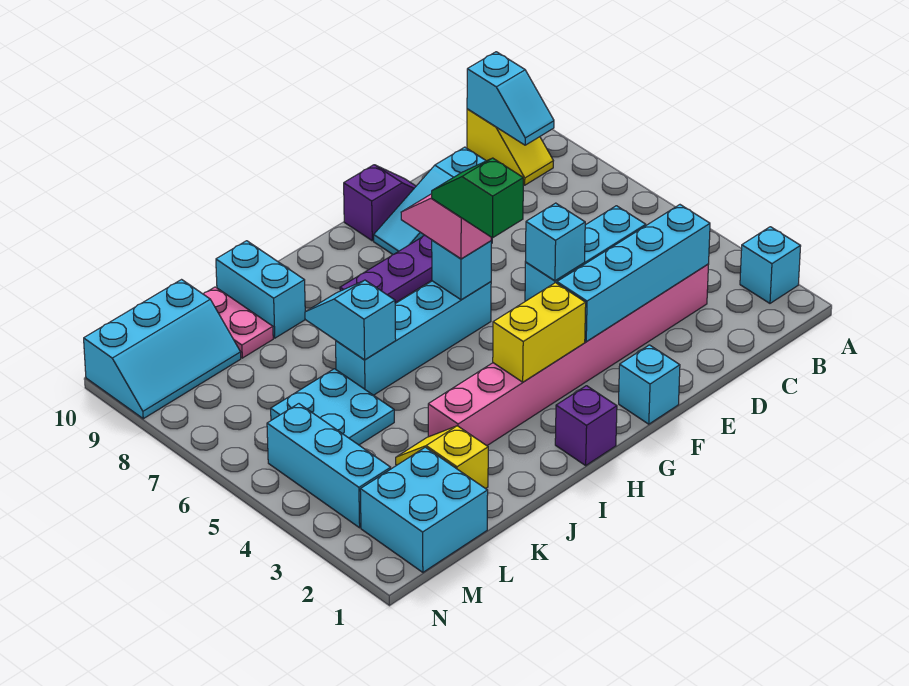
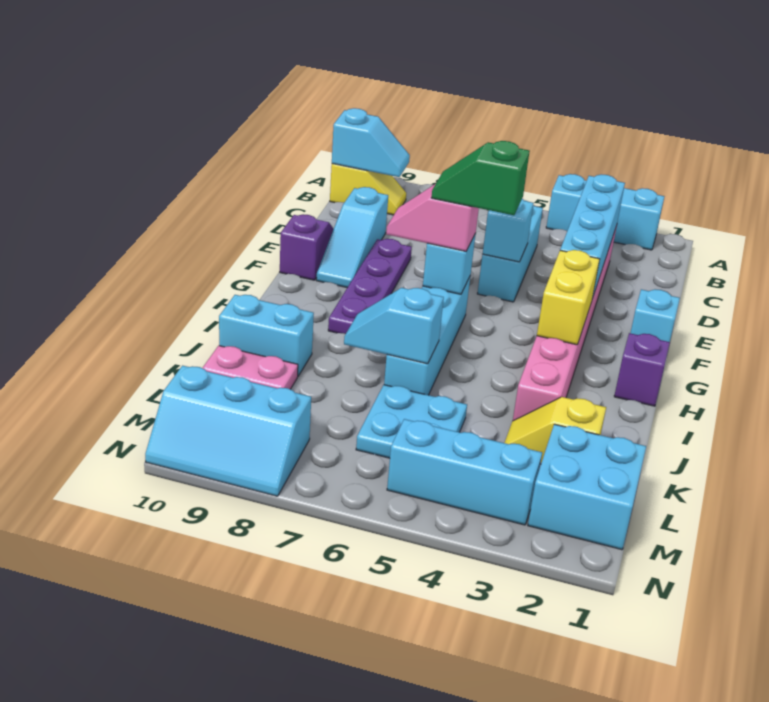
cyan brick A2 level 1 -> cyan brick A2:A4 level 1
cyan slope L9:N10 level 1 top 10 -> cyan slope M8:N10 level 1 top M

